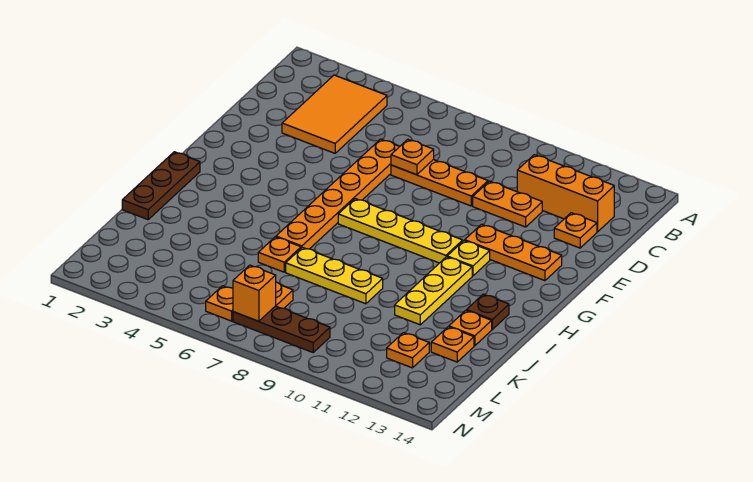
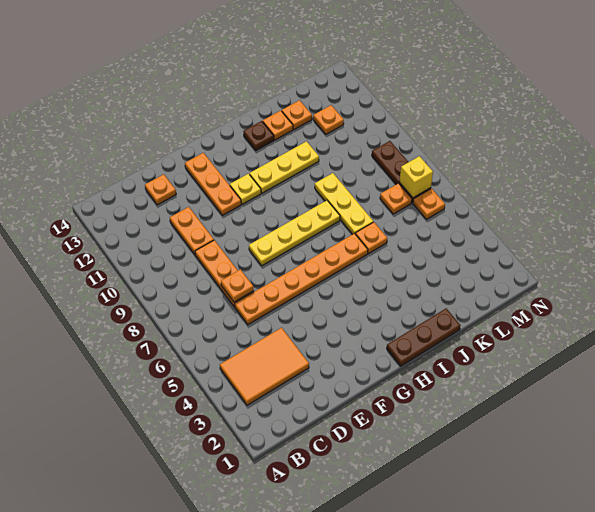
orange brick C11:C13 level 1 -> none
yellow plate G7:G10 level 1 -> yellow plate F8:I8 level 1
orange brick M7 level 2 -> yellow brick M7 level 2

